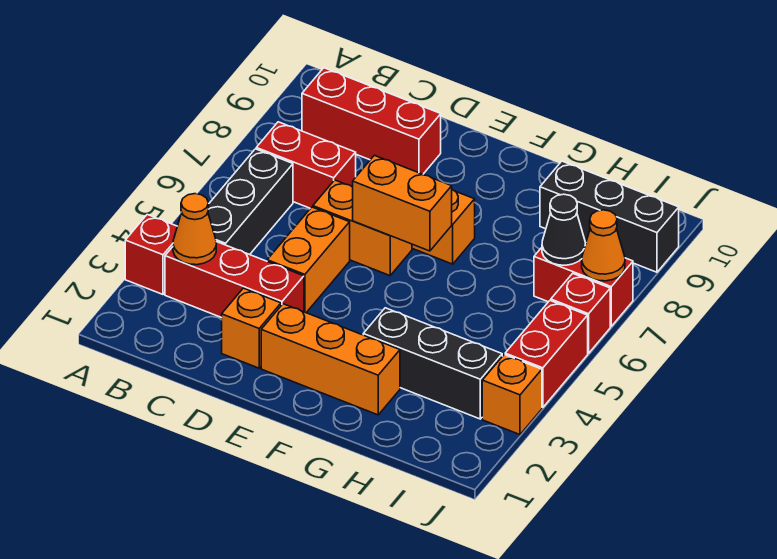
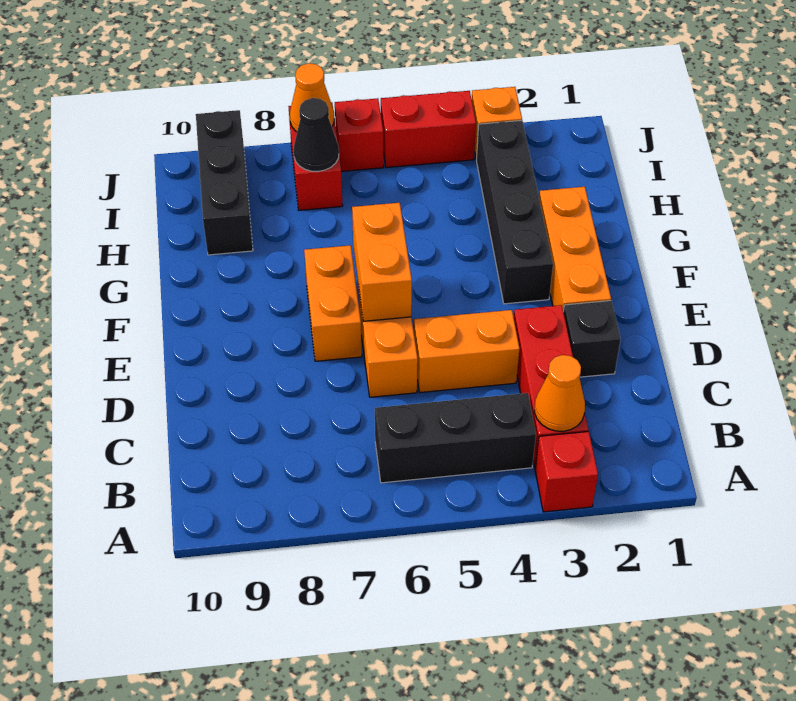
red brick B7:C7 level 1 -> none
red brick B9:D9 level 1 -> none
orange brick D2 level 1 -> black brick D2 level 1
black brick G3:I3 level 1 -> black brick F3:I3 level 1

